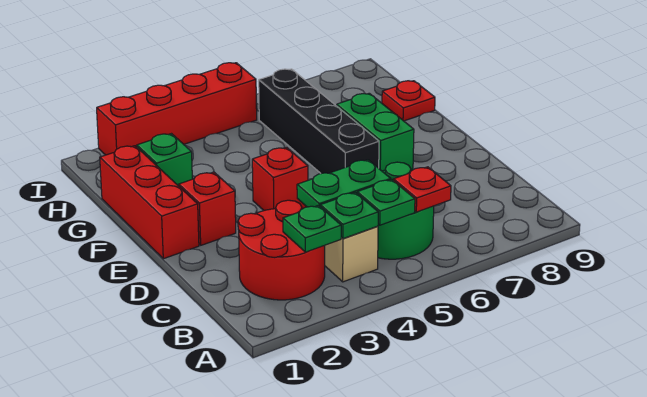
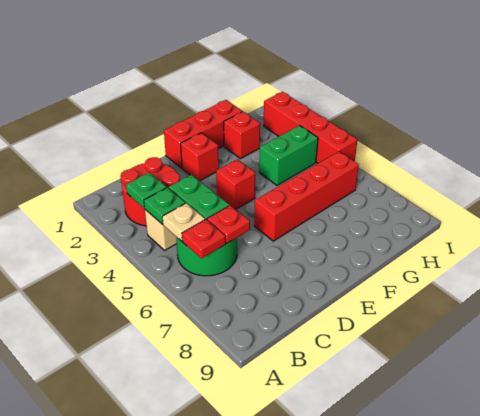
green plate B5 level 2 -> tan plate B5 level 2
black brick E6:H6 level 1 -> red brick E6:H6 level 1
green brick E7:F7 level 1 -> green brick G4:H4 level 1
green brick G2 level 1 -> red brick G2 level 1
red plate G9 level 1 -> red plate C6 level 2

